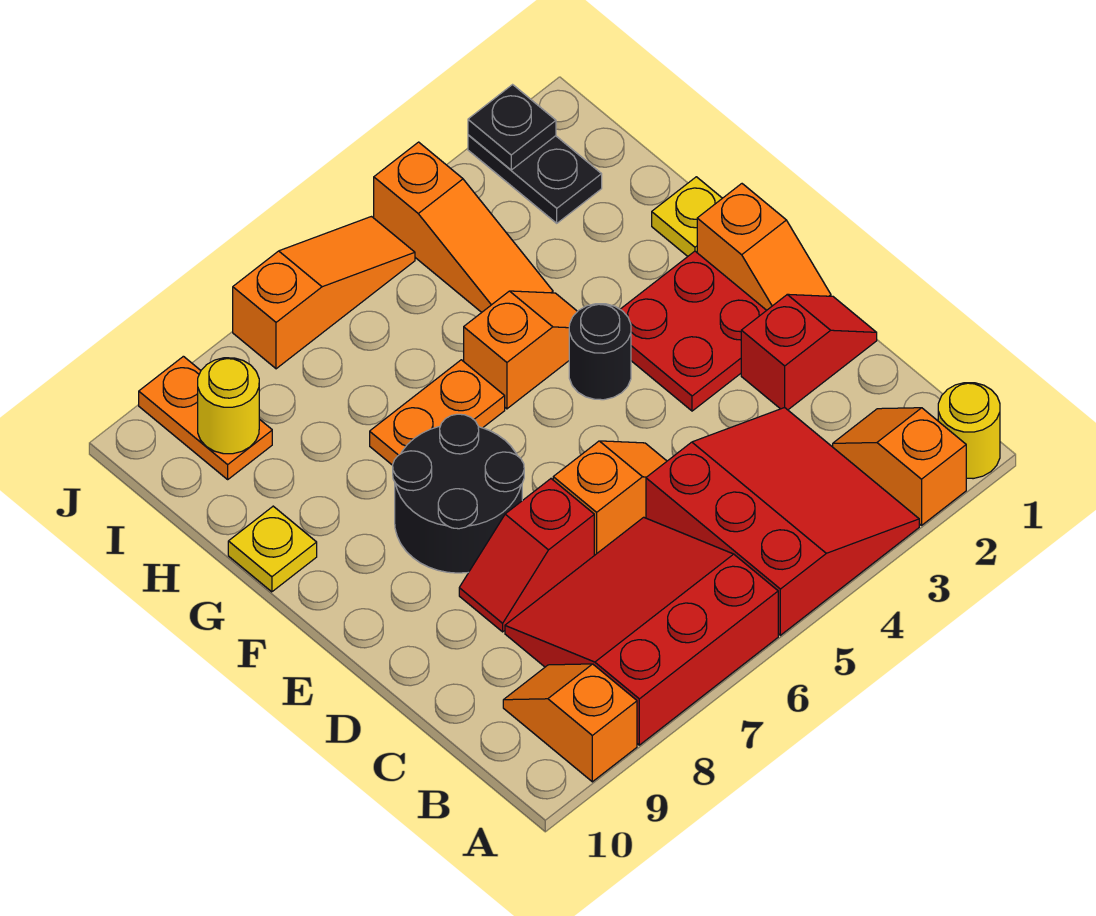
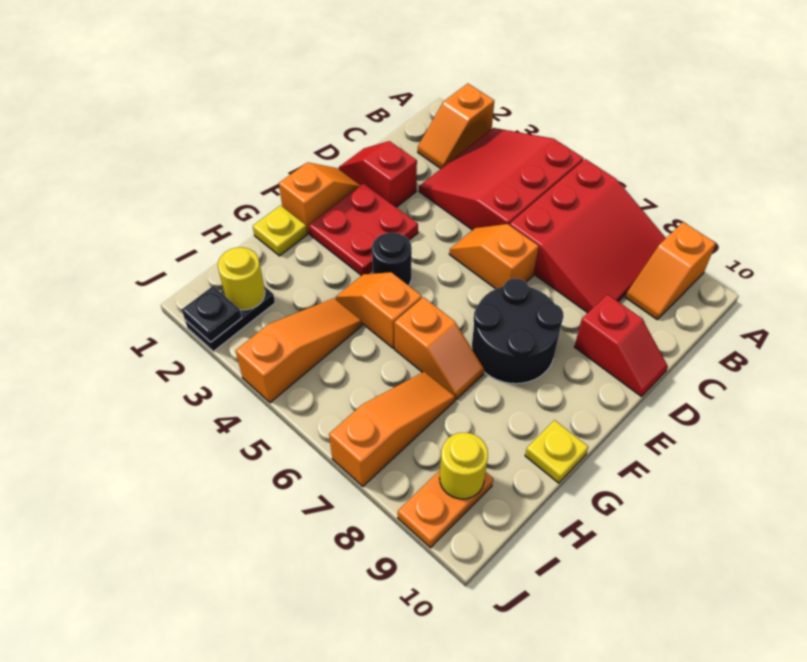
yellow round brick A1 level 1 -> yellow round brick I2 level 2
red slope A6:C8 level 1 top A -> red slope A6:C8 level 1 top 6
red slope D7:D8 level 1 top 7 -> red slope D9:D10 level 1 top 9
orange plate G6:G7 level 1 -> orange slope G6:G7 level 1 top 6
orange slope J5:J7 level 1 top 7 -> orange slope H7:J7 level 1 top J

